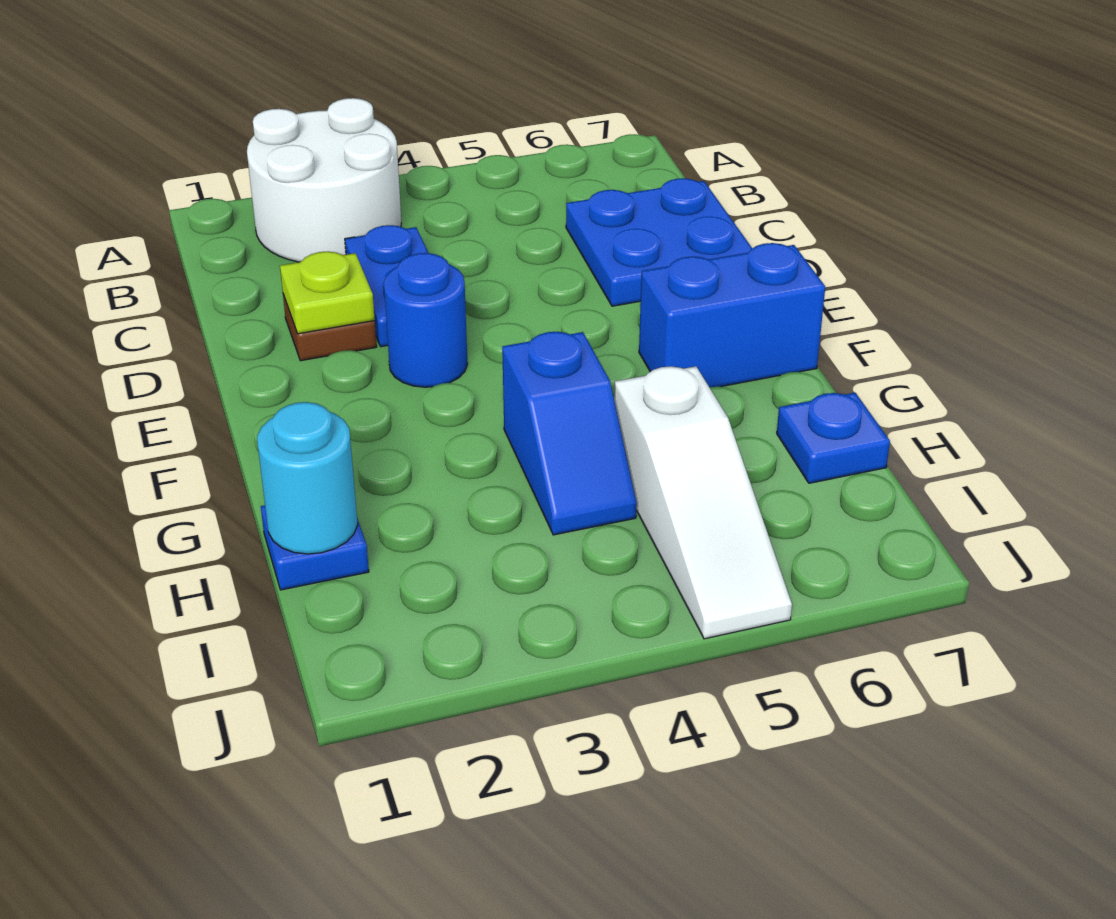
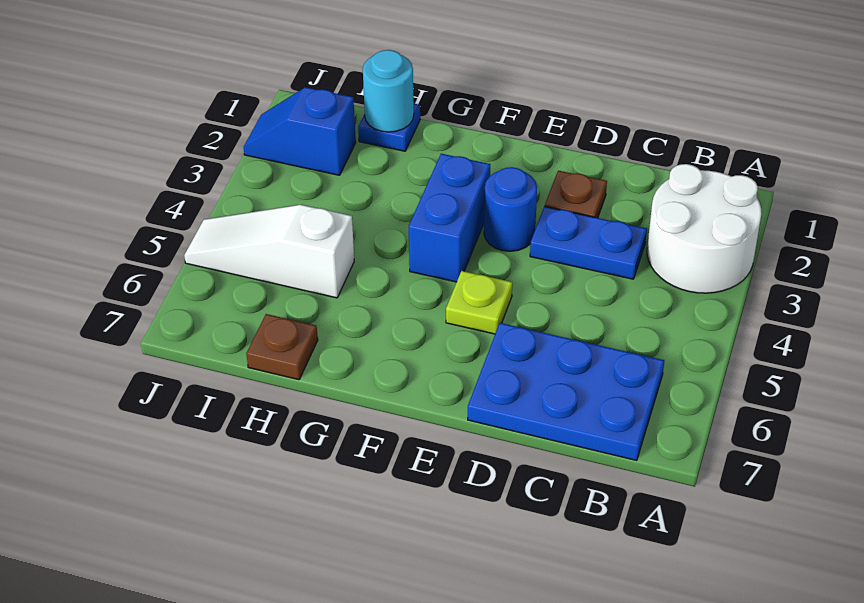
blue plate C6:D7 level 1 -> blue plate B6:D7 level 1
lime plate D2 level 2 -> lime plate E5 level 1
blue brick F6:F7 level 1 -> blue brick F3:F4 level 1
blue slope G4:H4 level 1 top G -> blue slope I2:J2 level 1 top I
blue plate H7 level 1 -> brown plate H7 level 1

